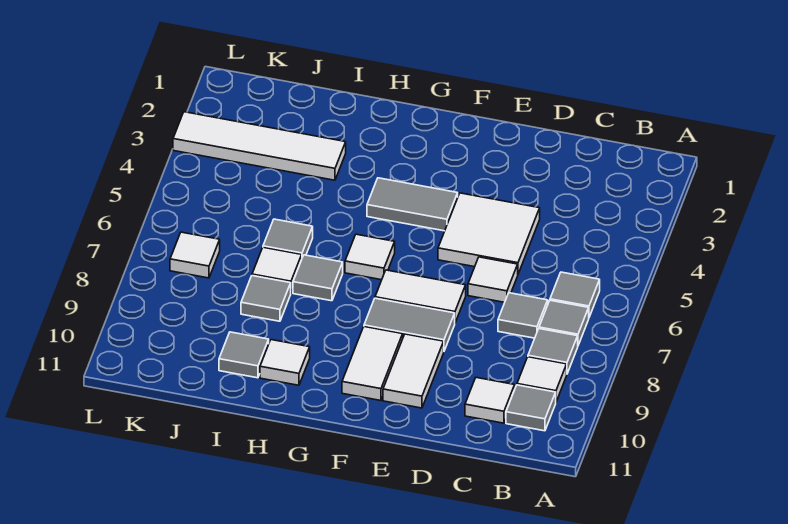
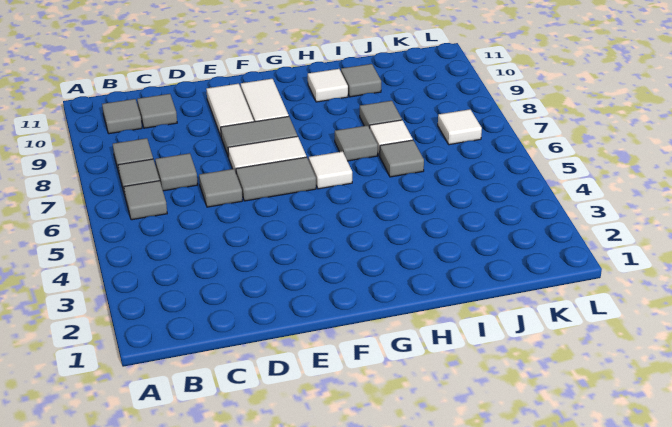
white tile B9 level 1 -> none
white tile C10 level 1 -> grey tile C10 level 1
white tile D4:E5 level 1 -> none
white tile D6 level 1 -> grey tile D6 level 1
grey tile F4:G4 level 1 -> grey tile E6:F6 level 1
white tile I3:L3 level 1 -> none

